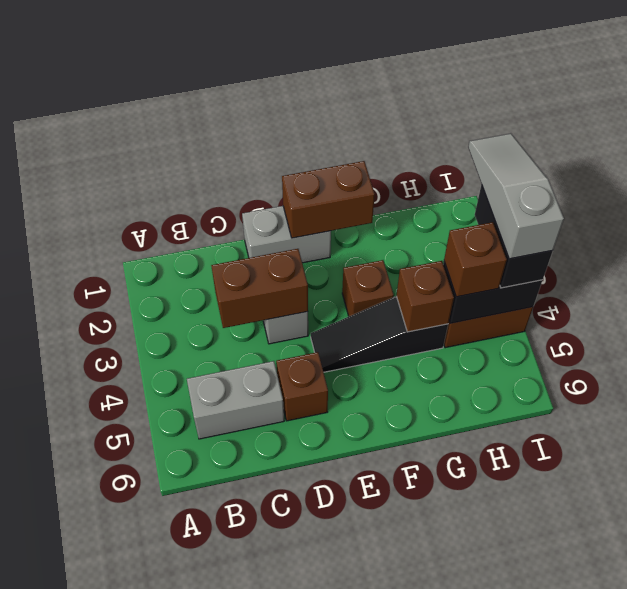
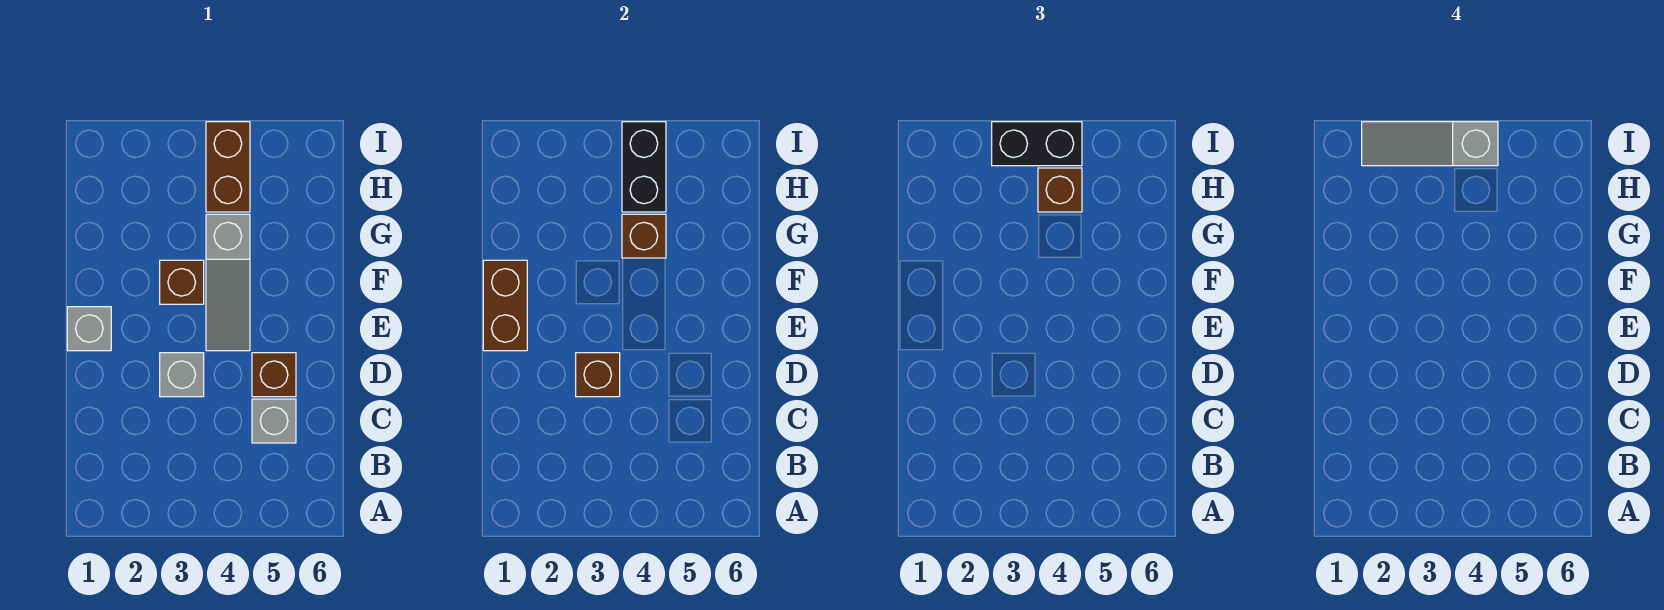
grey brick B5:C5 level 1 -> grey brick C5 level 1
brown brick C3:D3 level 2 -> brown brick D3 level 2
grey brick D1:E1 level 1 -> grey brick E1 level 1
black slope E4:G4 level 1 top G -> grey slope E4:G4 level 1 top G

